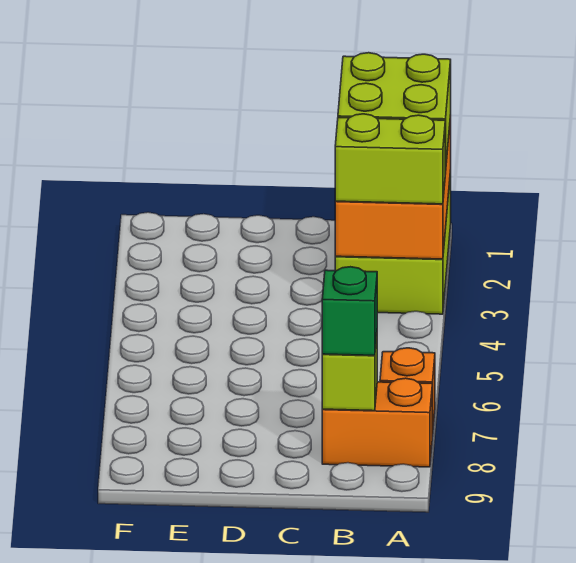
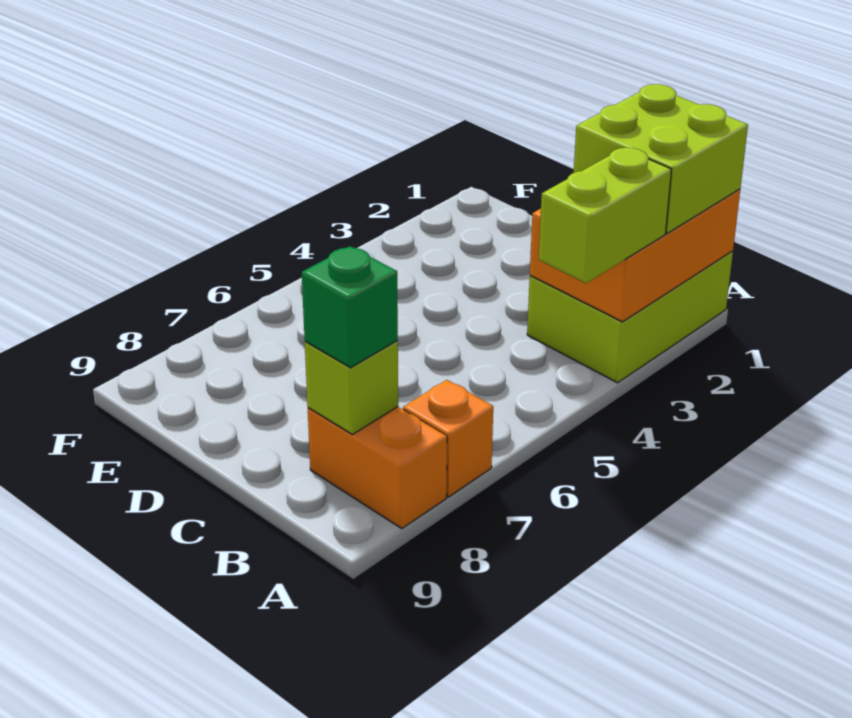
lime brick A3:B3 level 3 -> lime brick A3:A4 level 3

